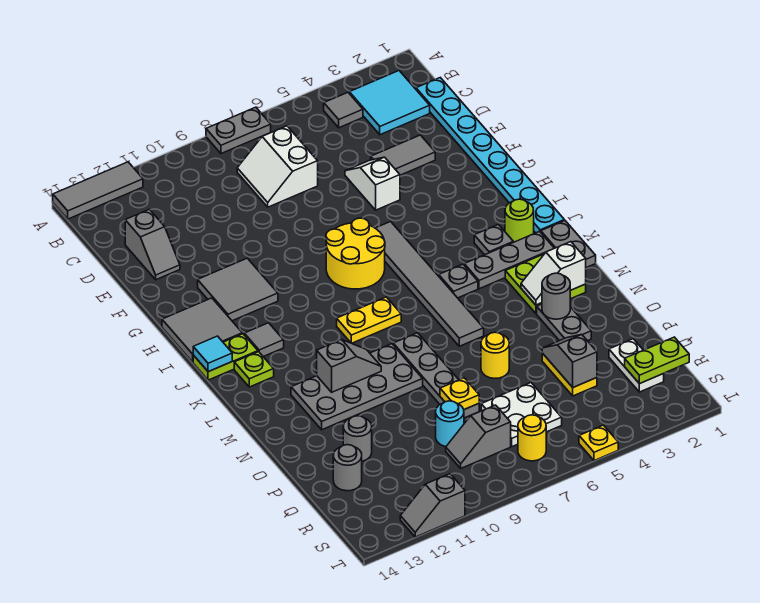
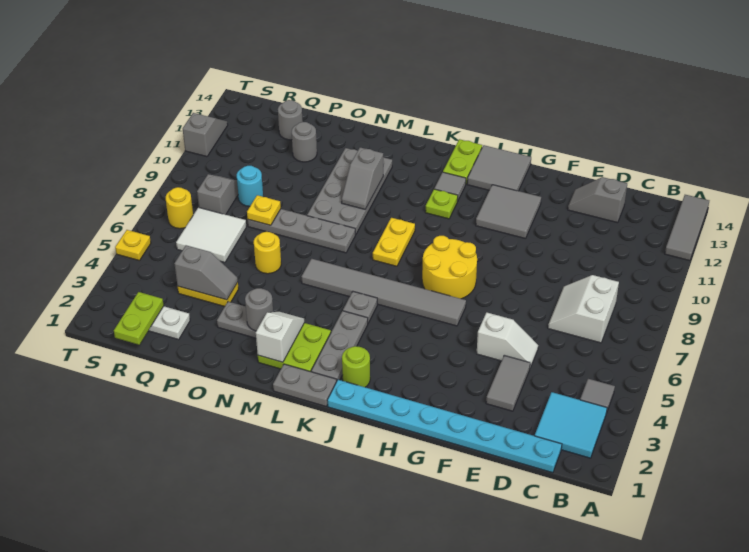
grey plate A7:A8 level 1 -> none
white slope C7:D8 level 1 top 7 -> white slope C7:D8 level 1 top C
grey plate J3 level 1 -> none
cyan tile J14 level 2 -> none
lime plate K13 level 1 -> lime plate J11 level 1
white plate Q6:R7 level 1 -> white tile Q6:R7 level 1

